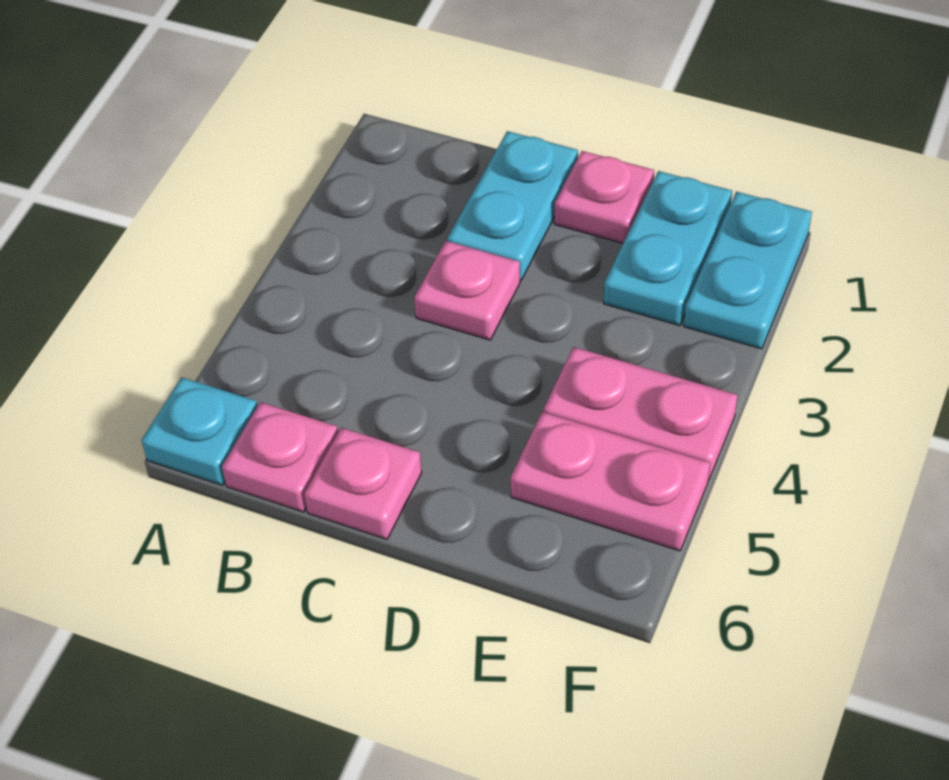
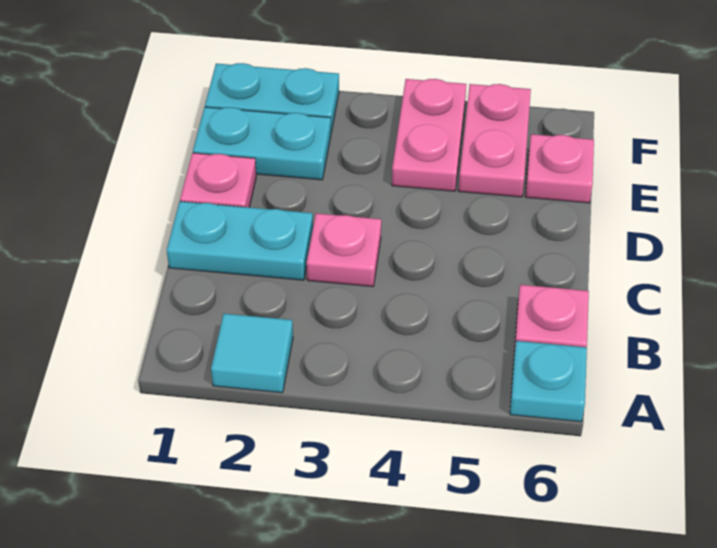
none -> cyan tile A2 level 1
pink plate C6 level 1 -> pink plate E6 level 1

